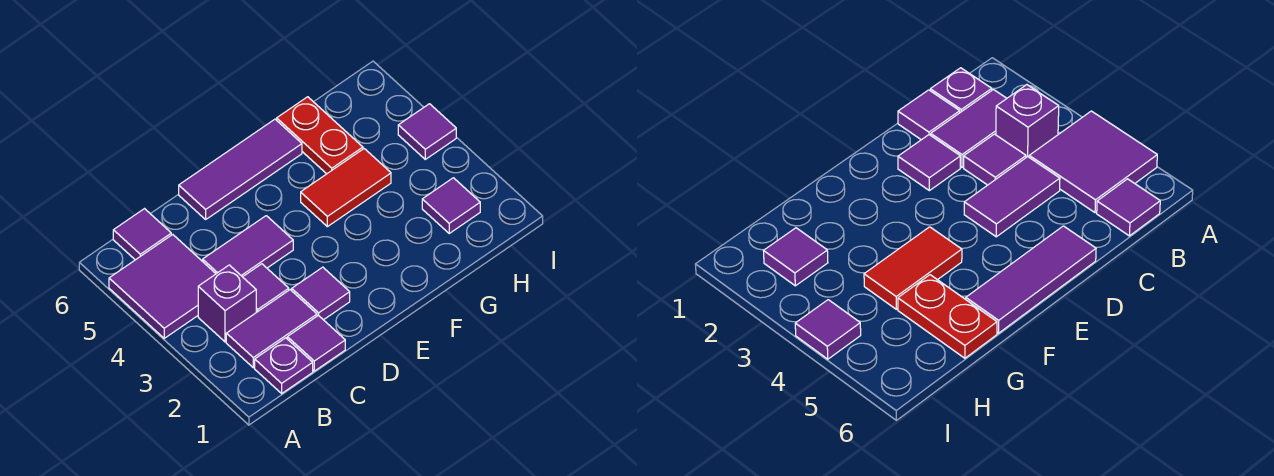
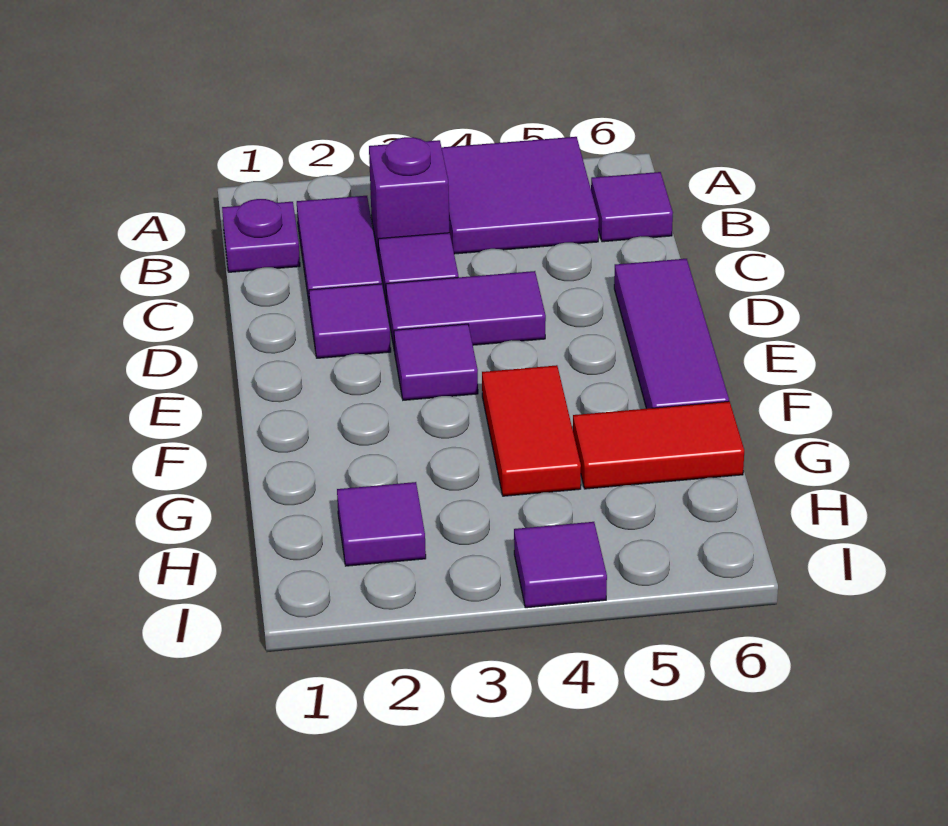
purple tile C1 level 1 -> purple tile E3 level 1
purple tile C4:D4 level 1 -> purple tile D3:D4 level 1
red plate G5:G6 level 1 -> red tile G5:G6 level 1

